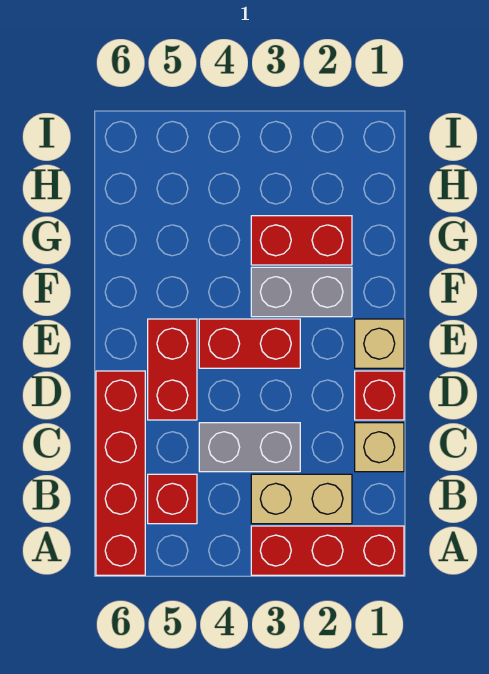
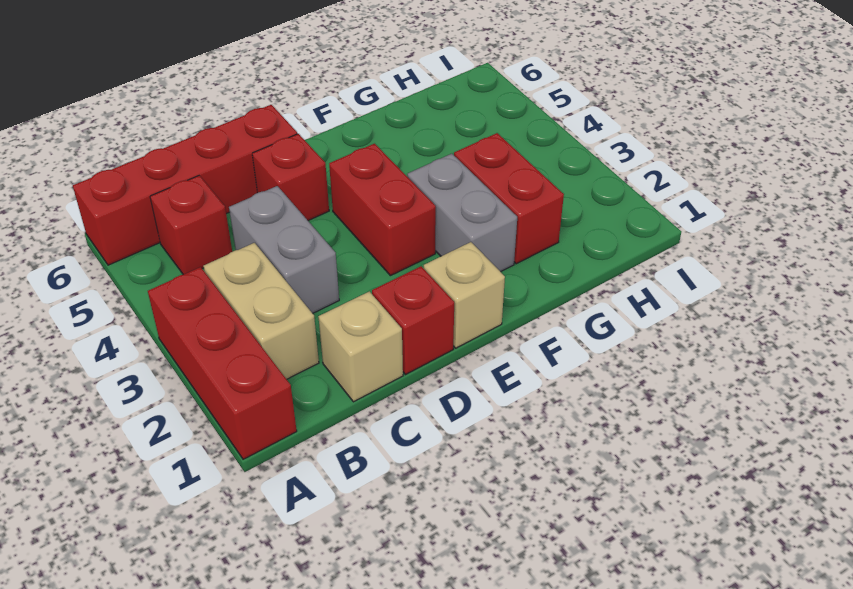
red brick D5:E5 level 1 -> red brick D5 level 1

